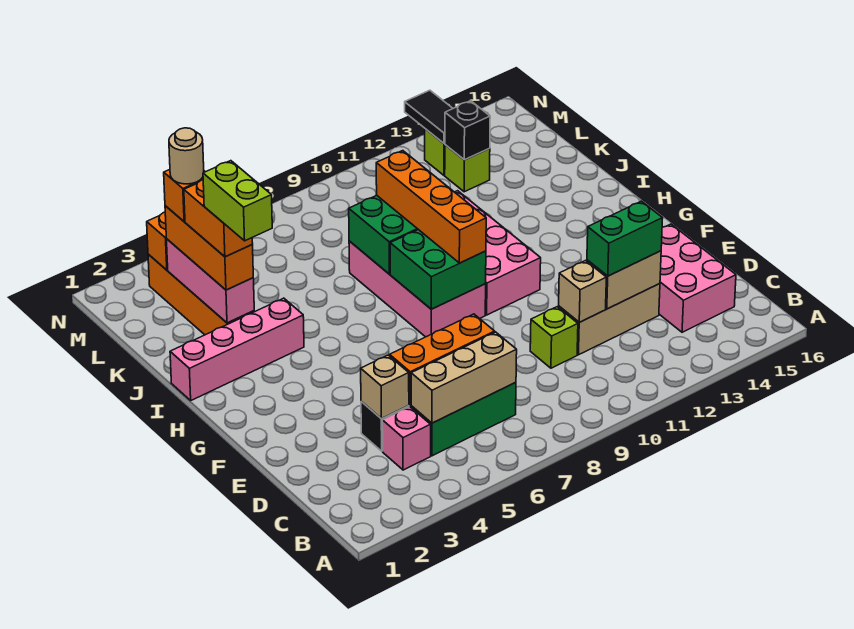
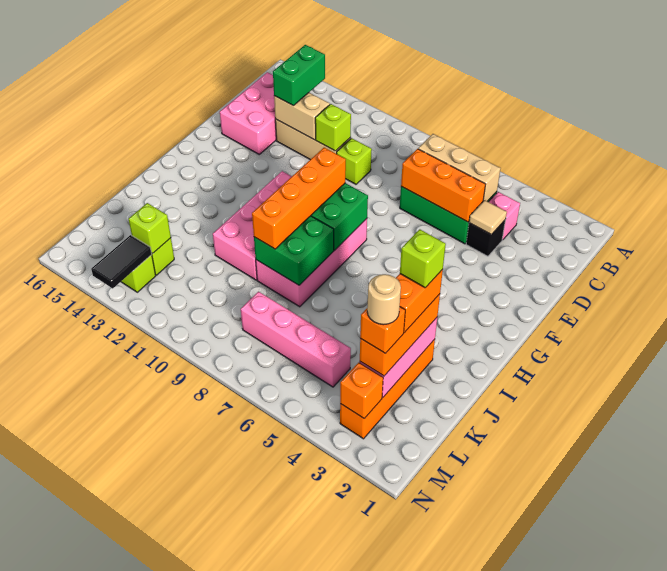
tan brick D4 level 2 -> tan tile D4 level 2
tan brick D11 level 2 -> lime brick D11 level 2
green brick D12:D13 level 3 -> green brick C13:D13 level 3
pink brick I1:I4 level 1 -> pink brick L5:L8 level 1
lime brick I3:J3 level 5 -> lime brick J3 level 5
black brick L13 level 2 -> lime brick L13 level 2

